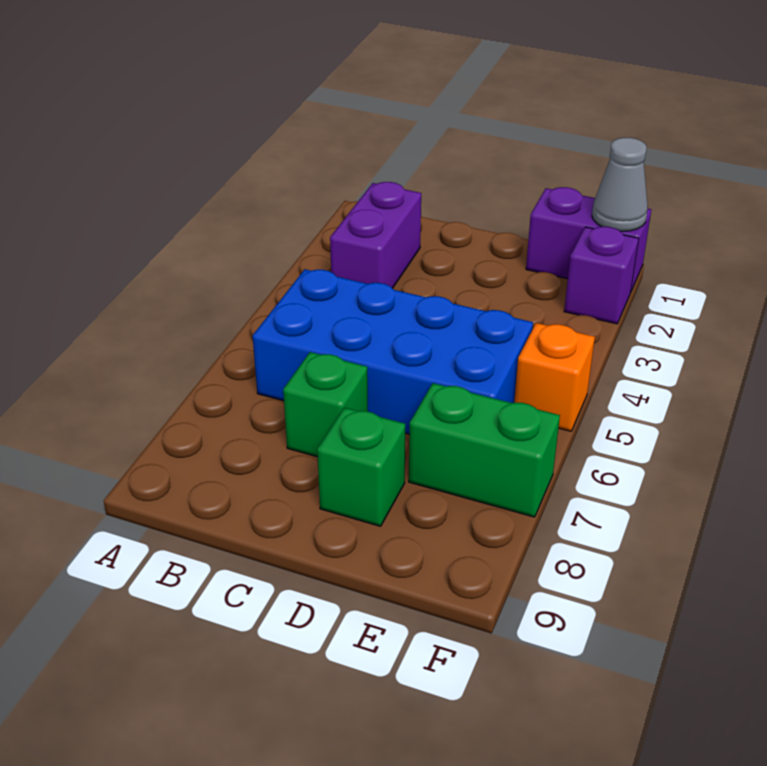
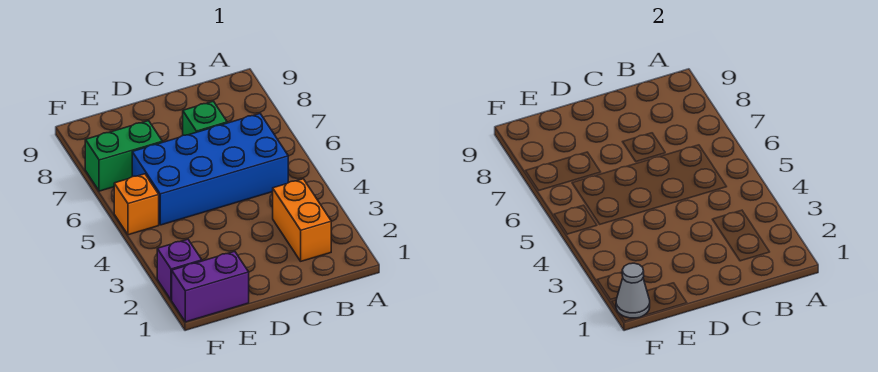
purple brick B2:B3 level 1 -> orange brick B2:B3 level 1
green brick D8 level 1 -> none

